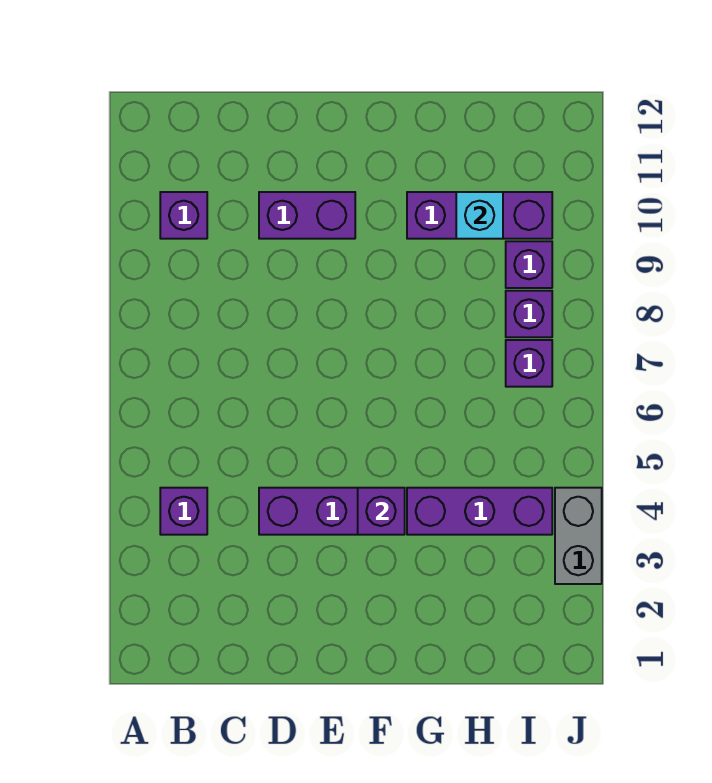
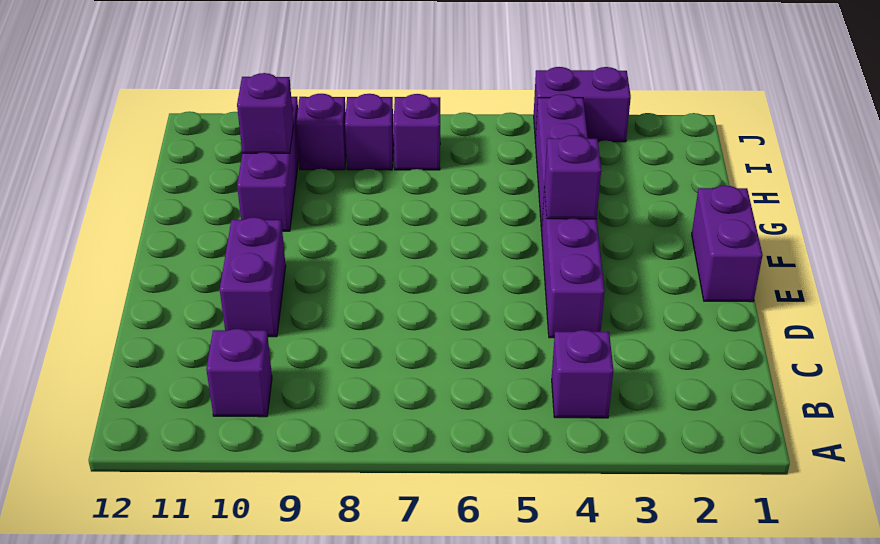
none -> purple brick E1:F1 level 1
cyan brick H10 level 2 -> purple brick H10 level 2
grey brick J3:J4 level 1 -> purple brick J3:J4 level 1

